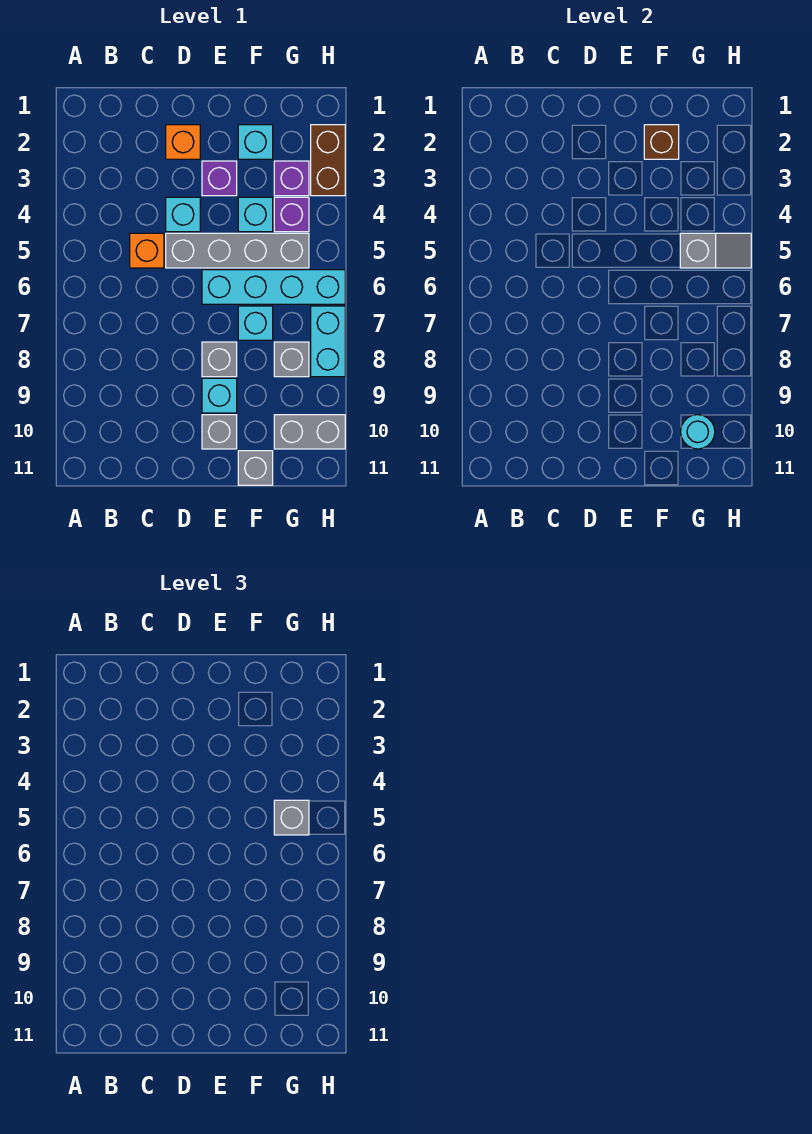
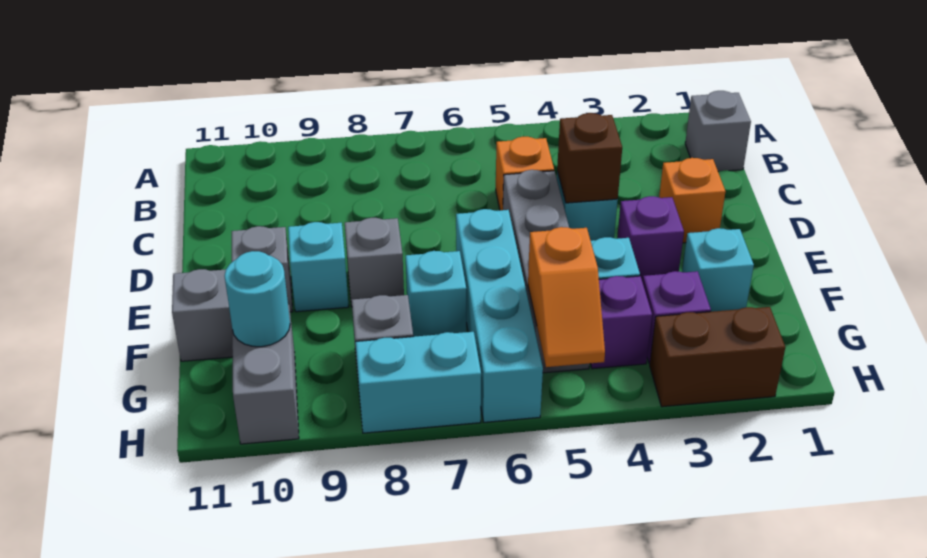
brown brick F2 level 2 -> brown brick D4 level 2
grey slope G5:H5 level 2 top G -> orange slope G5:H5 level 2 top G
grey brick G5 level 3 -> grey brick B1 level 1

